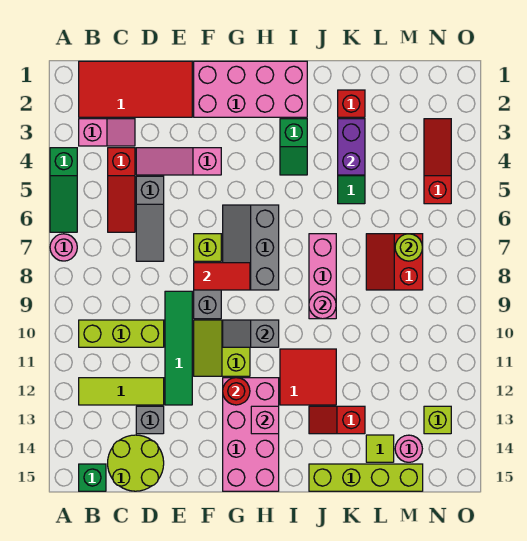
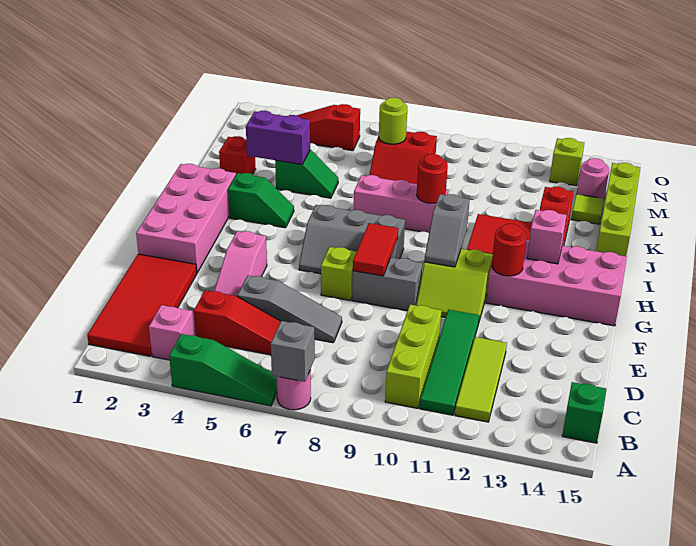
lime round brick C14:D15 level 1 -> none
grey brick D13 level 1 -> grey brick A7 level 2
green tile E9:E12 level 1 -> green tile B11:E11 level 1
pink round brick J9 level 2 -> red round brick J9 level 2

